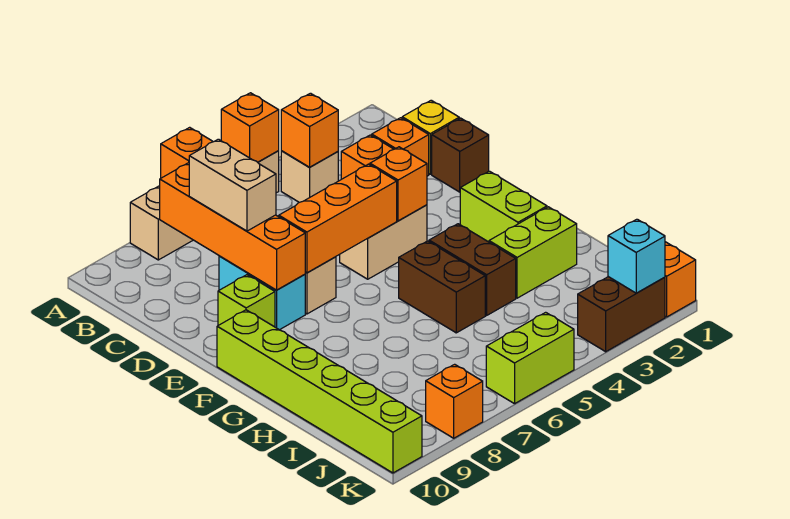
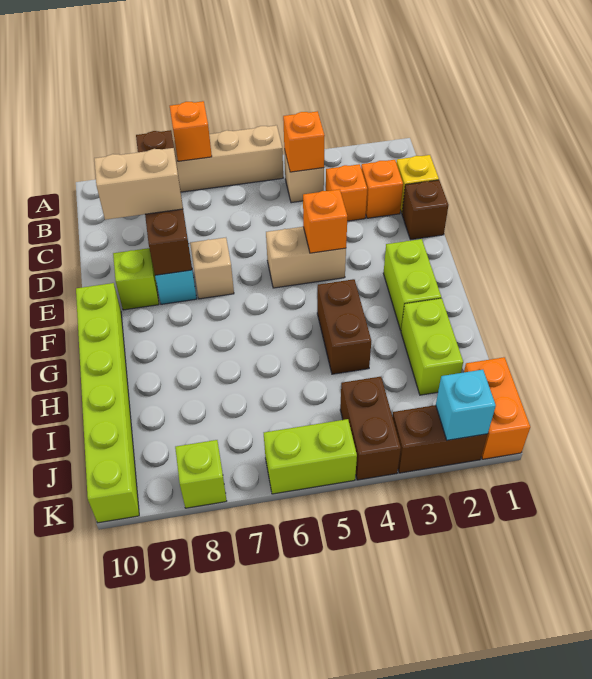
orange brick A5 level 2 -> none
orange brick B8:E8 level 2 -> brown brick B8:E8 level 2
tan brick C8:D8 level 3 -> tan brick D8:D9 level 3
orange brick E5:E7 level 2 -> none
brown brick G5:H5 level 1 -> brown brick J4:K4 level 1
lime brick H2:H3 level 1 -> lime brick H2:I2 level 1
orange brick K8 level 1 -> lime brick K8 level 1

